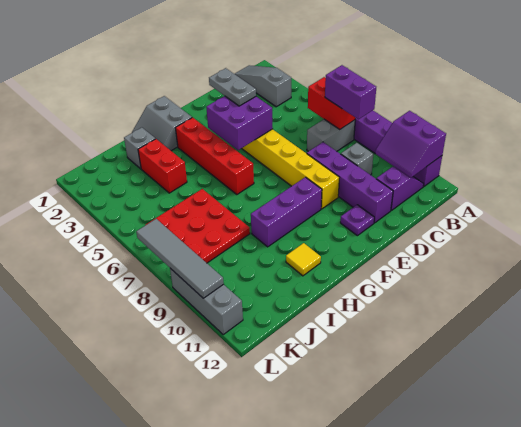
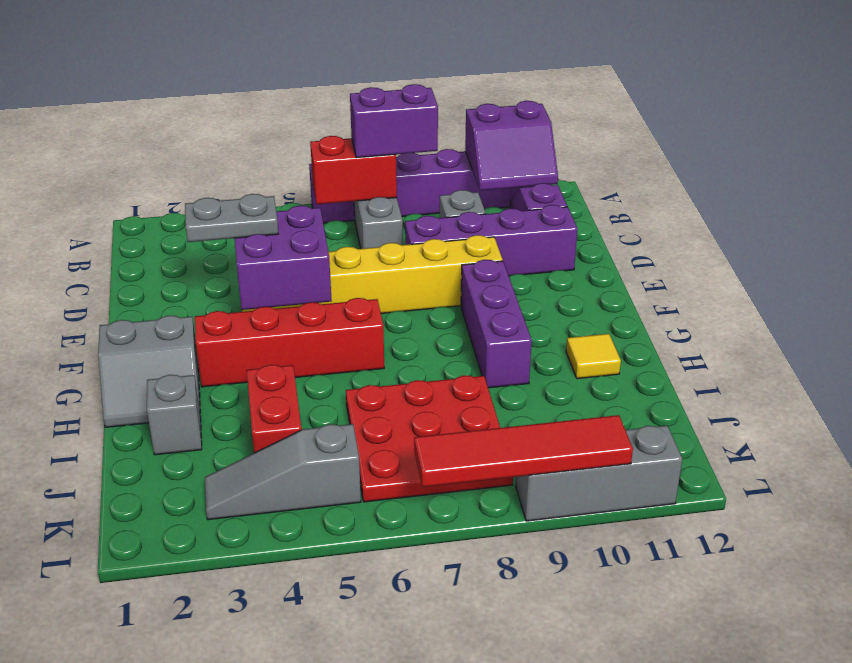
grey slope B1:B3 level 1 top 3 -> grey slope K3:K5 level 1 top 5
purple plate E11 level 1 -> none
red brick I3:I4 level 1 -> red brick I4:J4 level 1
grey tile L7:L10 level 2 -> red tile L7:L10 level 2

